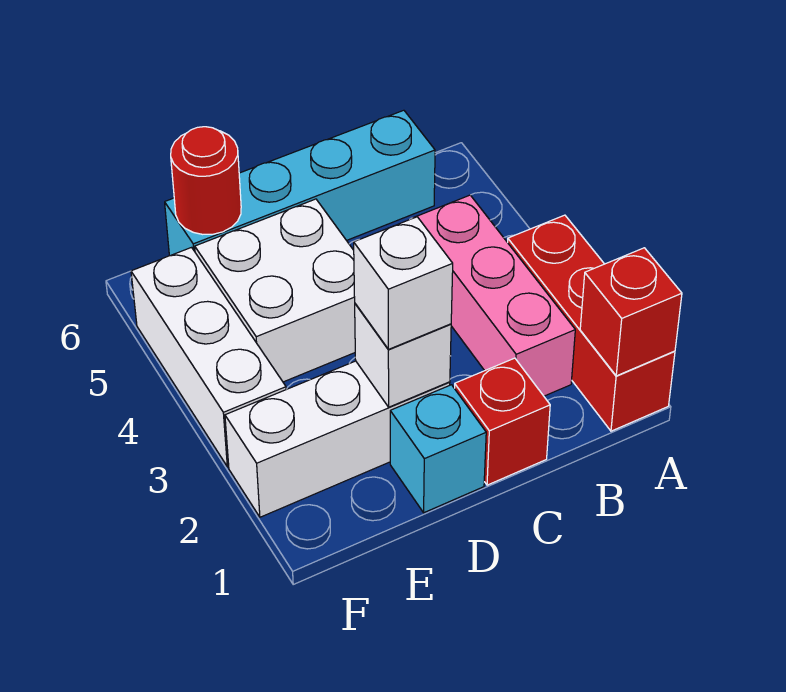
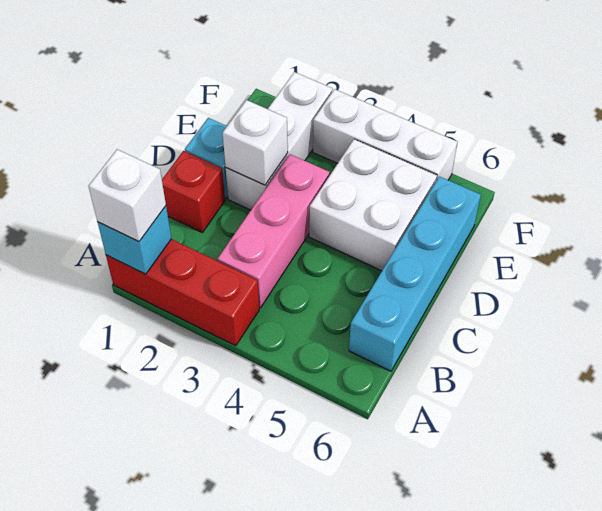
red brick A1 level 2 -> cyan brick A1 level 2
pink brick B2:B4 level 1 -> pink brick B3:D3 level 1
white brick D2 level 3 -> white brick A1 level 3
red round brick E6 level 2 -> none

